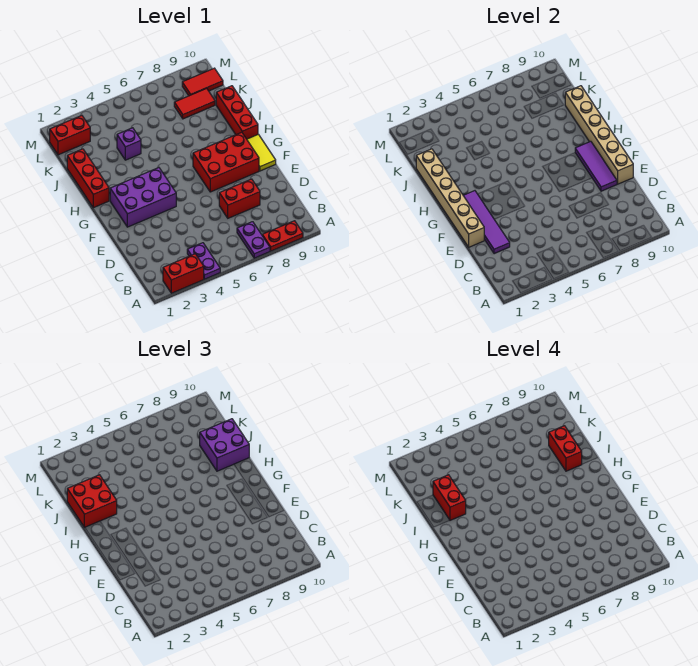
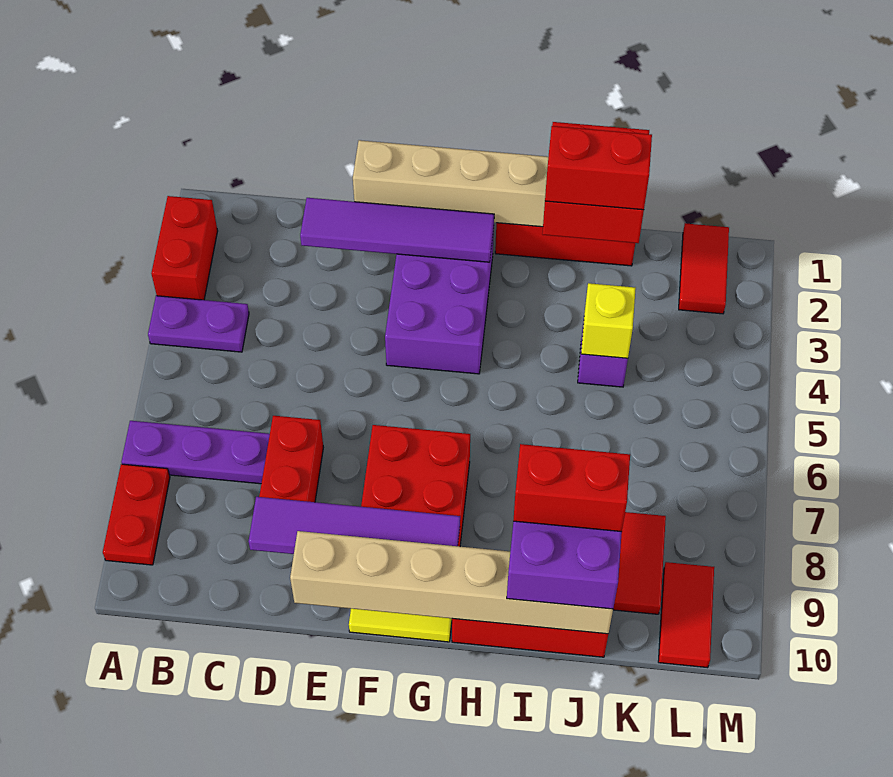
purple plate A7:B7 level 1 -> purple plate A7:C7 level 1
purple tile E9:G9 level 2 -> purple tile D9:G9 level 2
none -> yellow brick J4 level 2
red brick L1:L2 level 1 -> red tile L1:L2 level 1

